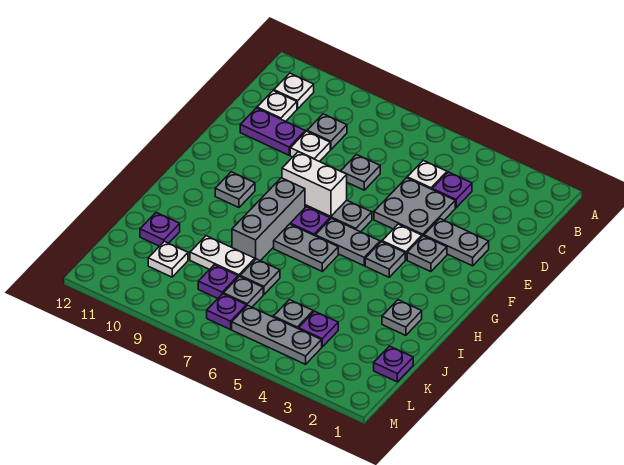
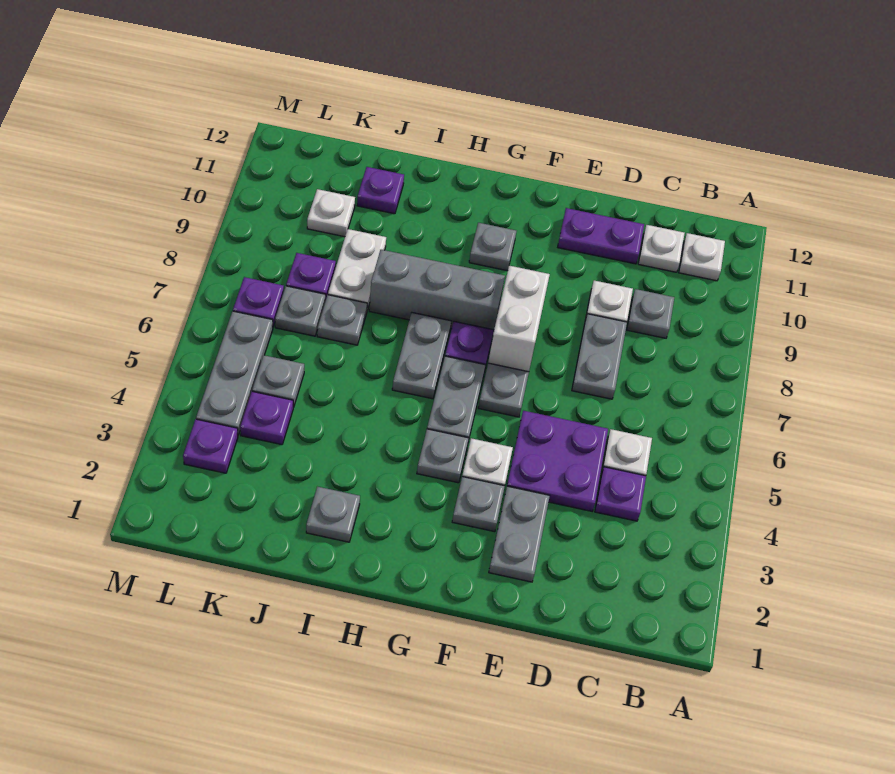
grey plate D4:E5 level 1 -> purple plate D4:E5 level 1
grey plate D7 level 1 -> grey plate D7:D8 level 1
purple plate D10:D11 level 1 -> purple plate D11:E11 level 1
purple plate K1 level 1 -> purple plate L3 level 1

